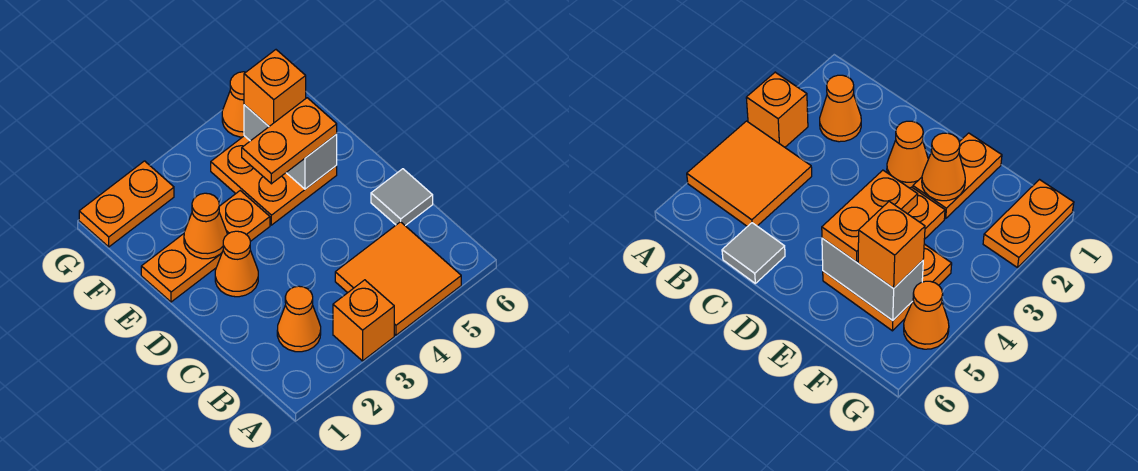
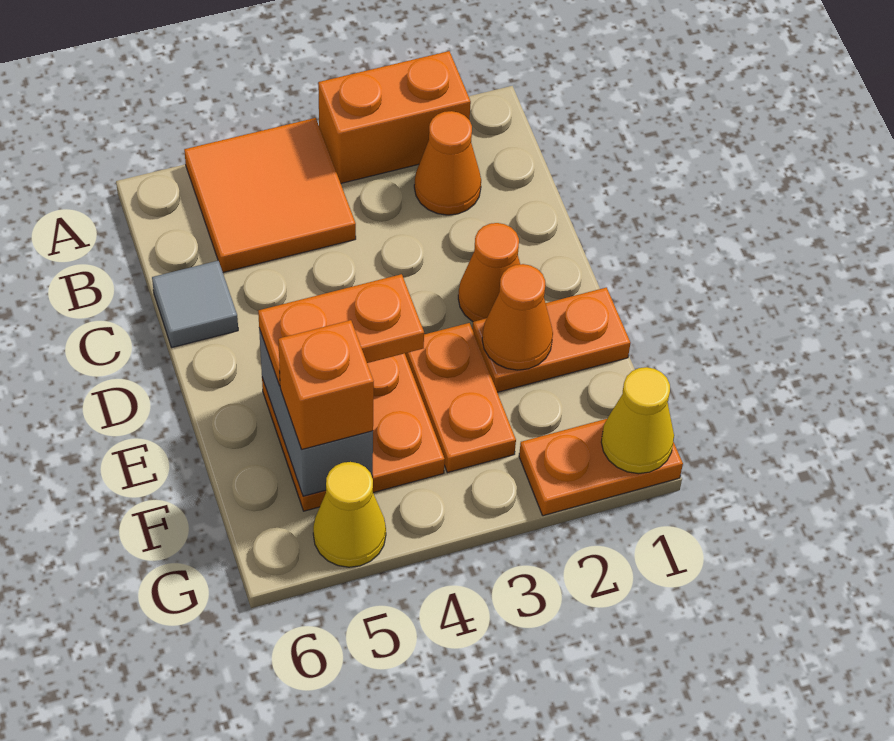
orange brick A3 level 1 -> orange brick A2:A3 level 1
orange plate E3 level 1 -> orange plate E3:F3 level 1
none -> yellow cone G1 level 2
orange cone G5 level 1 -> yellow cone G5 level 1

